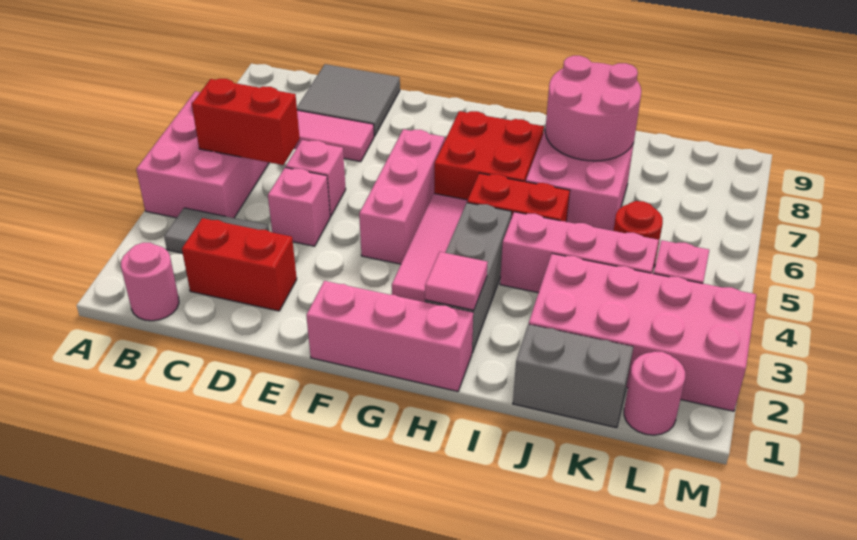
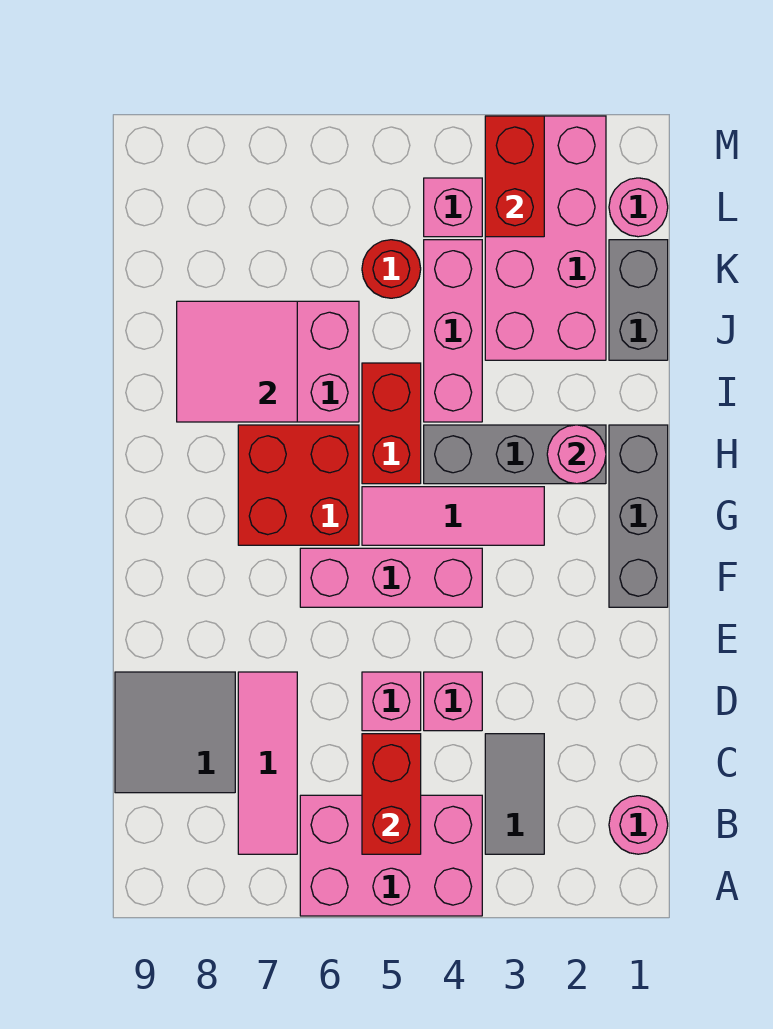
red brick C2:D2 level 1 -> red brick L3:M3 level 2
pink brick F1:H1 level 1 -> grey brick F1:H1 level 1
pink tile H2 level 2 -> pink round brick H2 level 2
pink round brick I7:J8 level 2 -> pink tile I7:J8 level 2

